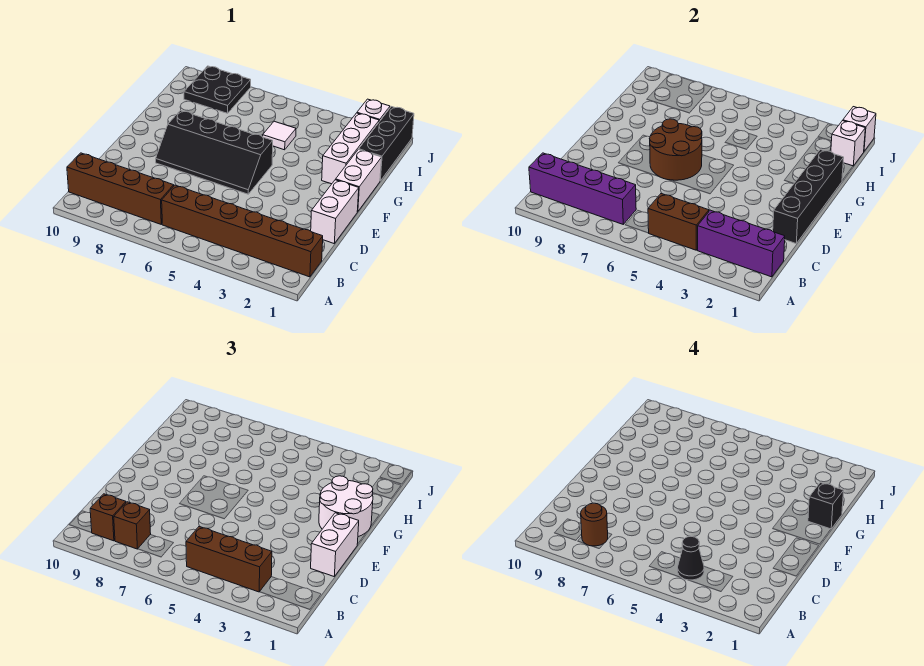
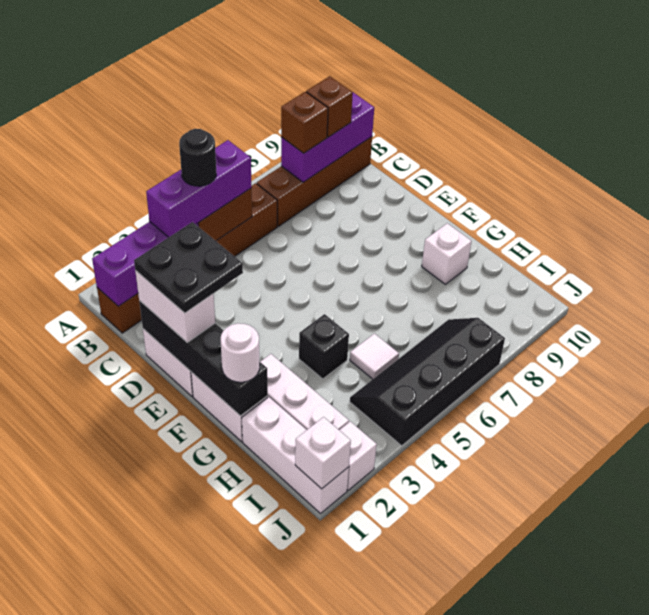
brown brick B3:B5 level 3 -> purple brick B3:B5 level 3
black cone B4 level 4 -> black round brick B4 level 4
purple brick B7:B10 level 2 -> purple brick B8:B10 level 2
brown round brick B8 level 4 -> none
black slope E5:F8 level 1 top F -> black slope I4:J7 level 1 top J
brown round brick E6:F7 level 2 -> none
white round brick F1:G2 level 3 -> white round brick G1 level 3
black brick G1 level 4 -> black brick G4 level 1
black brick H1:J1 level 1 -> white brick H1:J1 level 1
white brick I1 level 2 -> white brick G9 level 1
black plate I8:J9 level 1 -> black plate D1:E2 level 4

